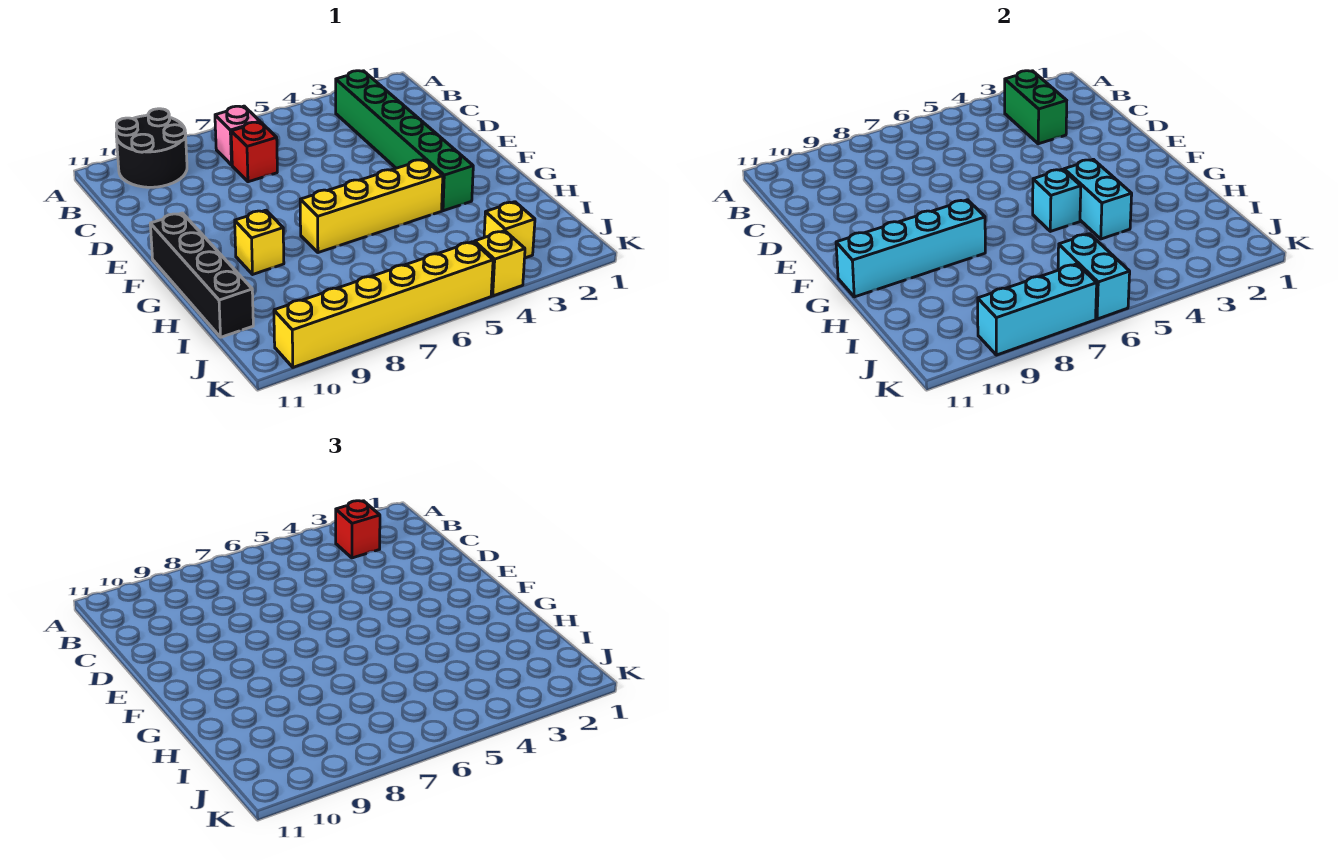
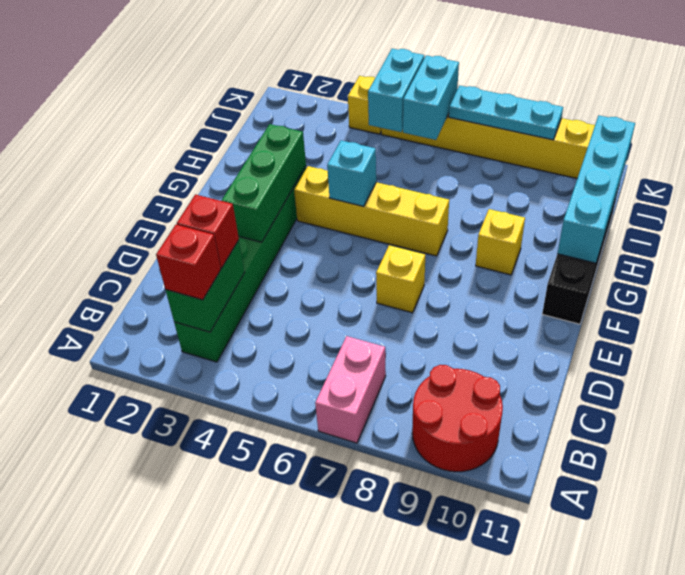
black round brick A9:B10 level 1 -> red round brick A9:B10 level 1
pink brick B7 level 1 -> pink brick A7:B7 level 1
red brick C7 level 1 -> red brick C3 level 3
none -> green brick E3:G3 level 2
cyan brick G4:H4 level 2 -> cyan brick J5:K5 level 2
cyan brick G8:G11 level 2 -> cyan brick G11:J11 level 2
yellow brick J3 level 1 -> yellow brick E7 level 1
cyan brick K7:K9 level 2 -> cyan plate K7:K9 level 2

